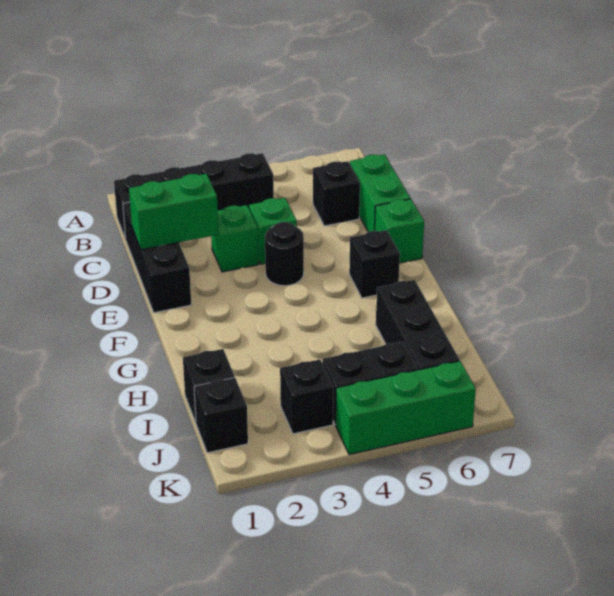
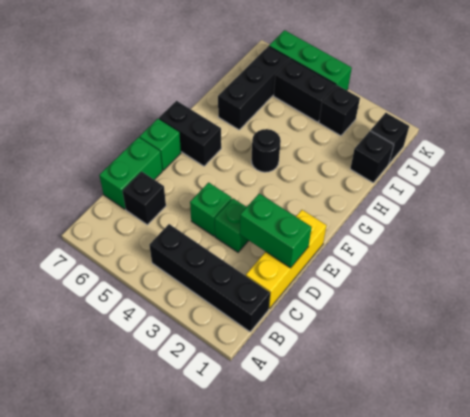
black brick C1:E1 level 1 -> yellow brick C1:E1 level 1
black round brick E4 level 1 -> black round brick G4 level 1
black brick F6 level 1 -> black brick F6:F7 level 1

